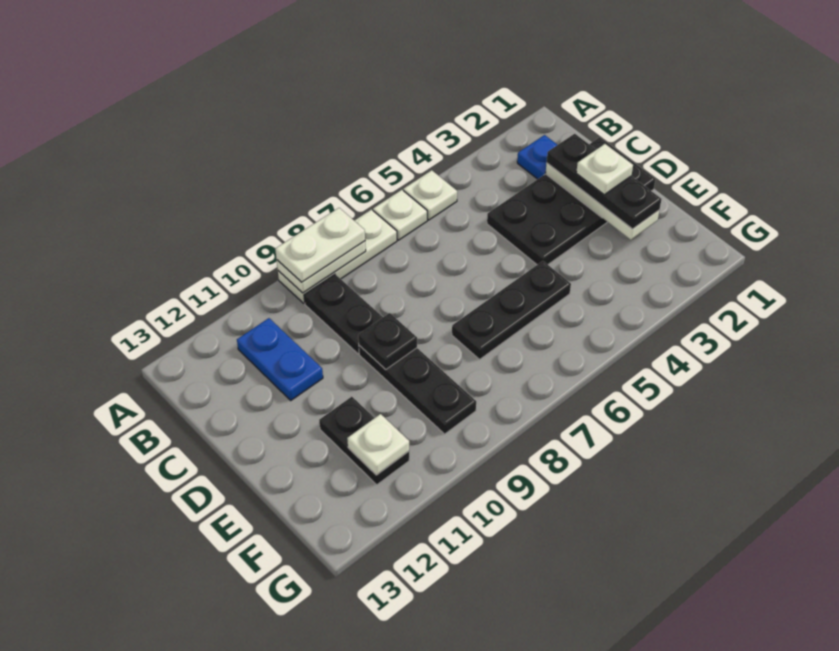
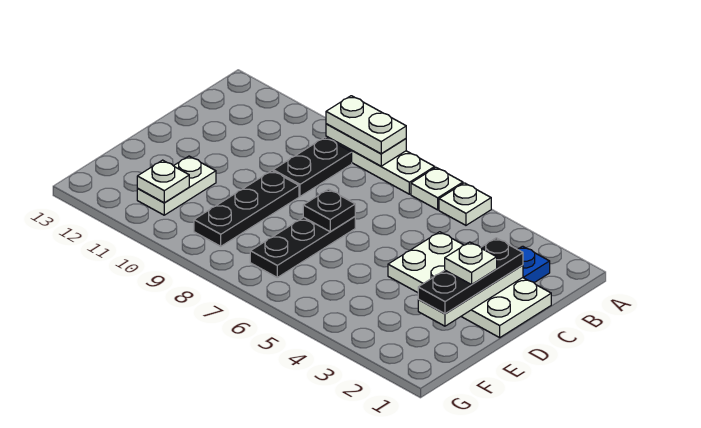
blue plate B11:C11 level 1 -> none
black plate C1:D4 level 1 -> white plate C1:D4 level 1
black plate D9 level 2 -> black plate D7 level 2
black plate E5:E7 level 1 -> black plate D7:F7 level 1
black plate E11:F11 level 1 -> white plate E11:F11 level 1

